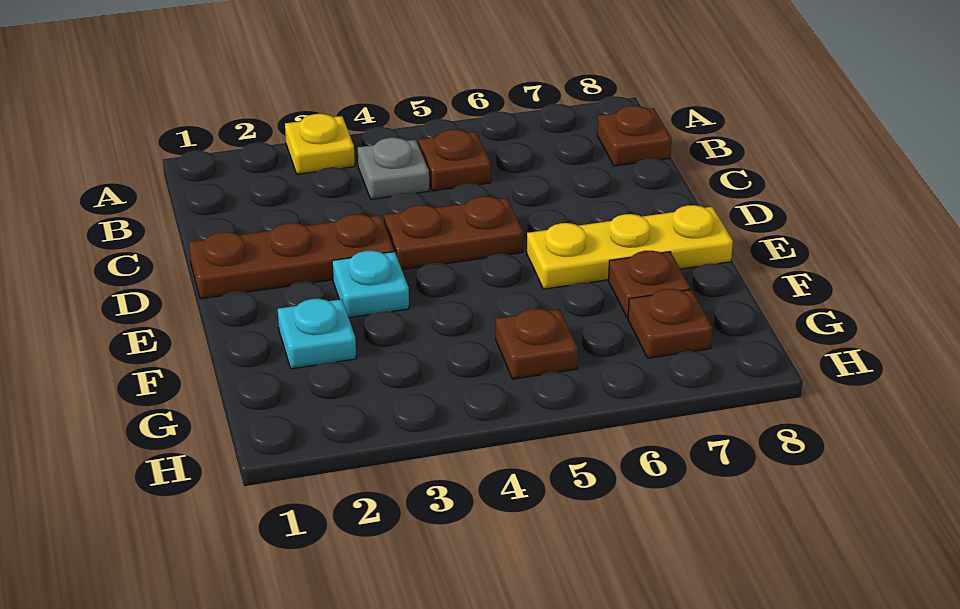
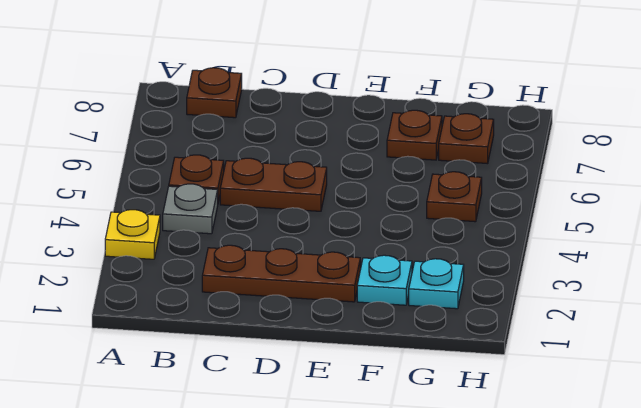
brown plate D1:D3 level 1 -> brown plate C2:E2 level 1
brown plate D4:D5 level 1 -> brown plate C5:D5 level 1
cyan plate E3 level 1 -> cyan plate G2 level 1
yellow plate E6:E8 level 1 -> none

